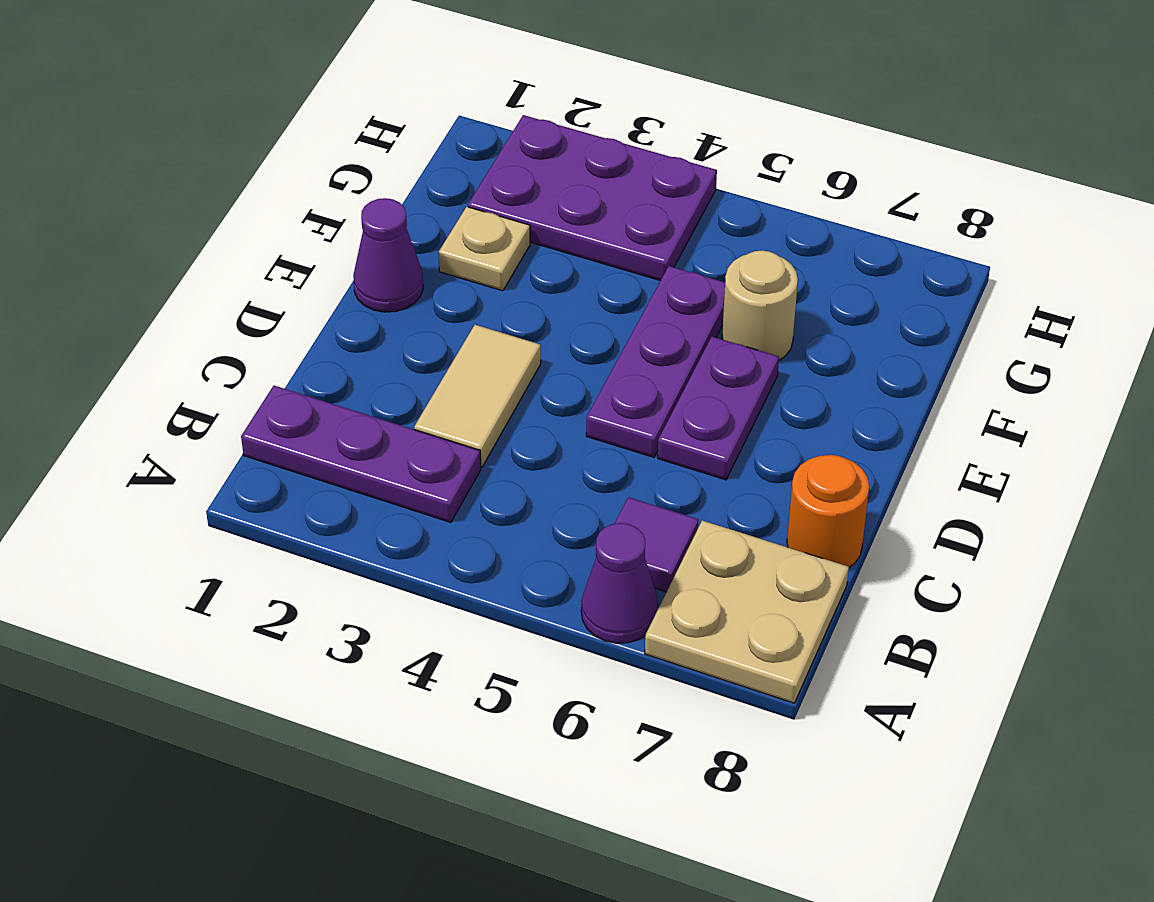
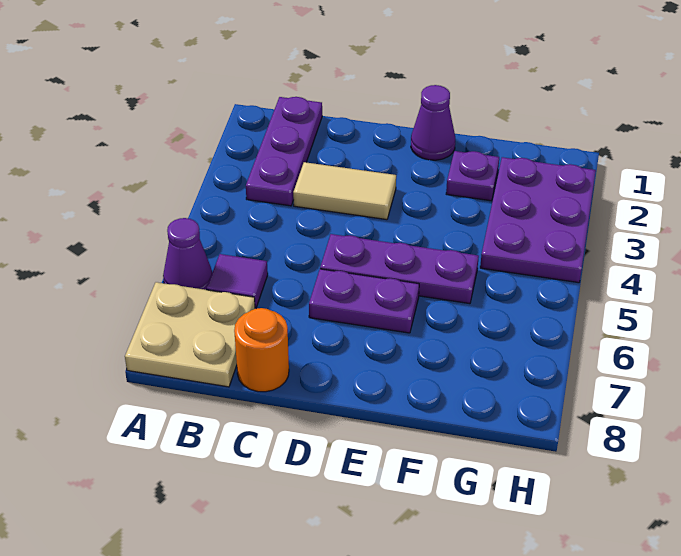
tan plate F2 level 1 -> purple plate F2 level 1
tan round brick F6 level 1 -> none

